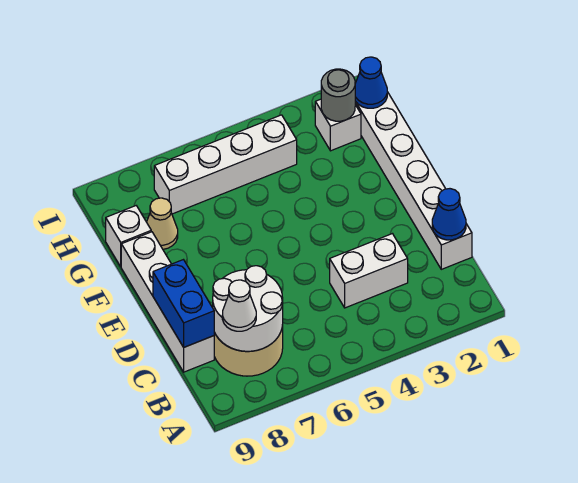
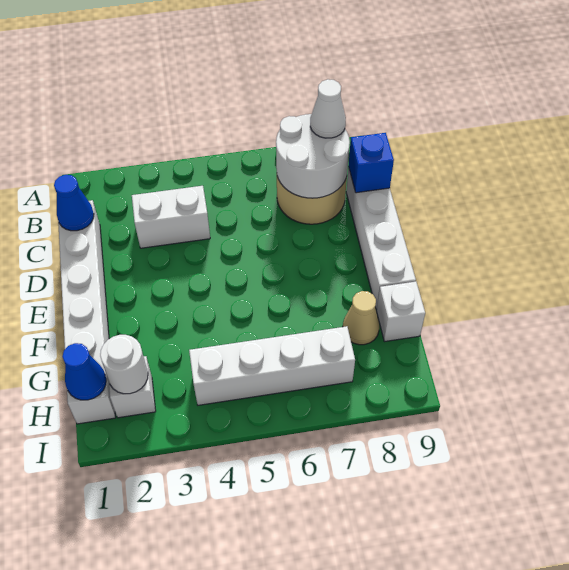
blue brick C9:D9 level 2 -> blue brick C9 level 2
grey round brick H2 level 2 -> white round brick H2 level 2

